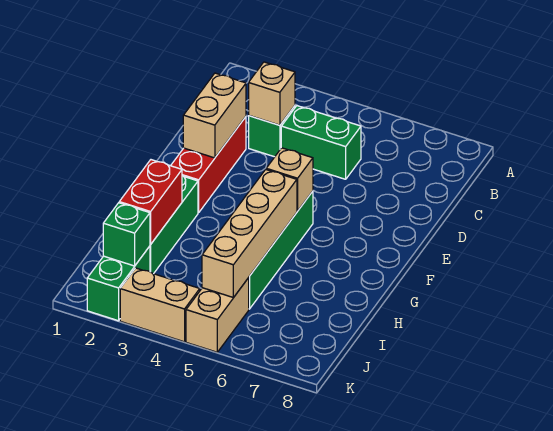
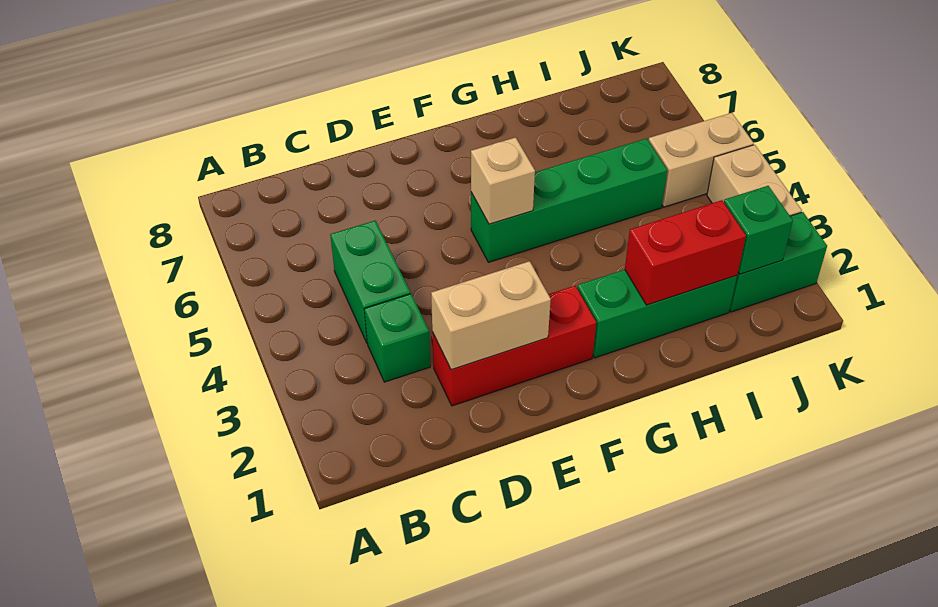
tan brick C3 level 2 -> none
tan brick G5:J5 level 2 -> none

